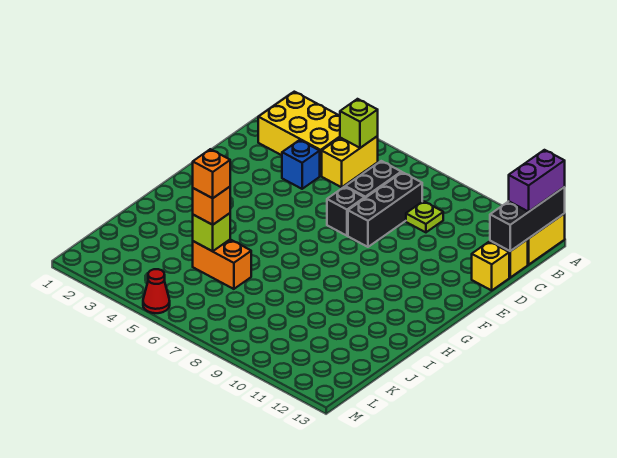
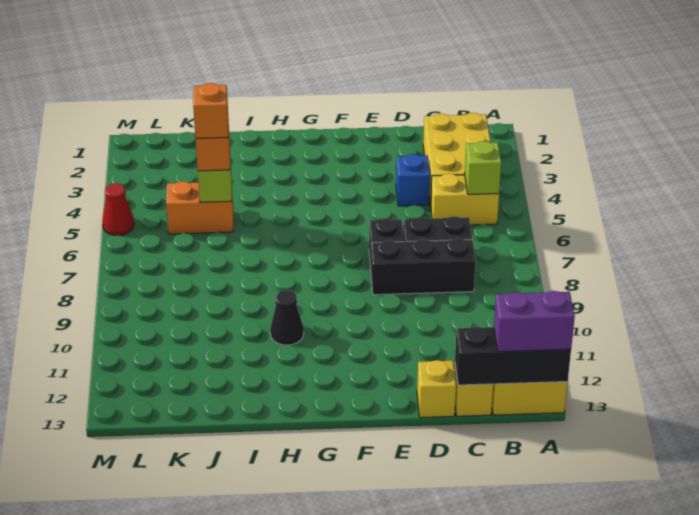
lime plate C9 level 1 -> none
none -> black cone H10 level 1
orange brick J5:J6 level 1 -> orange brick J5:K5 level 1

